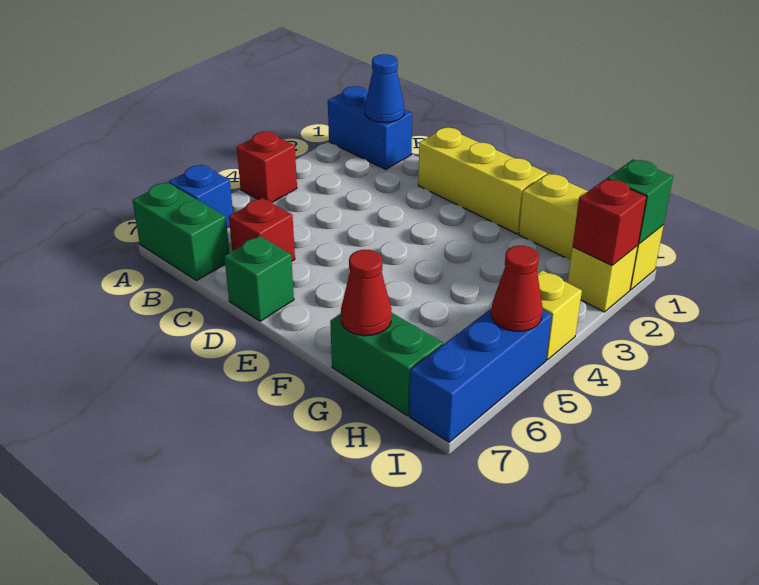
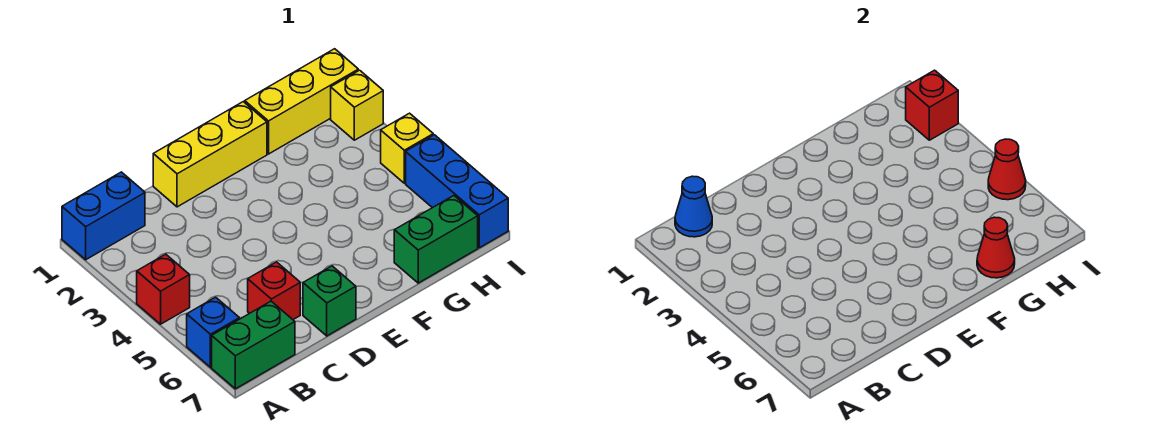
green brick I1 level 2 -> none

